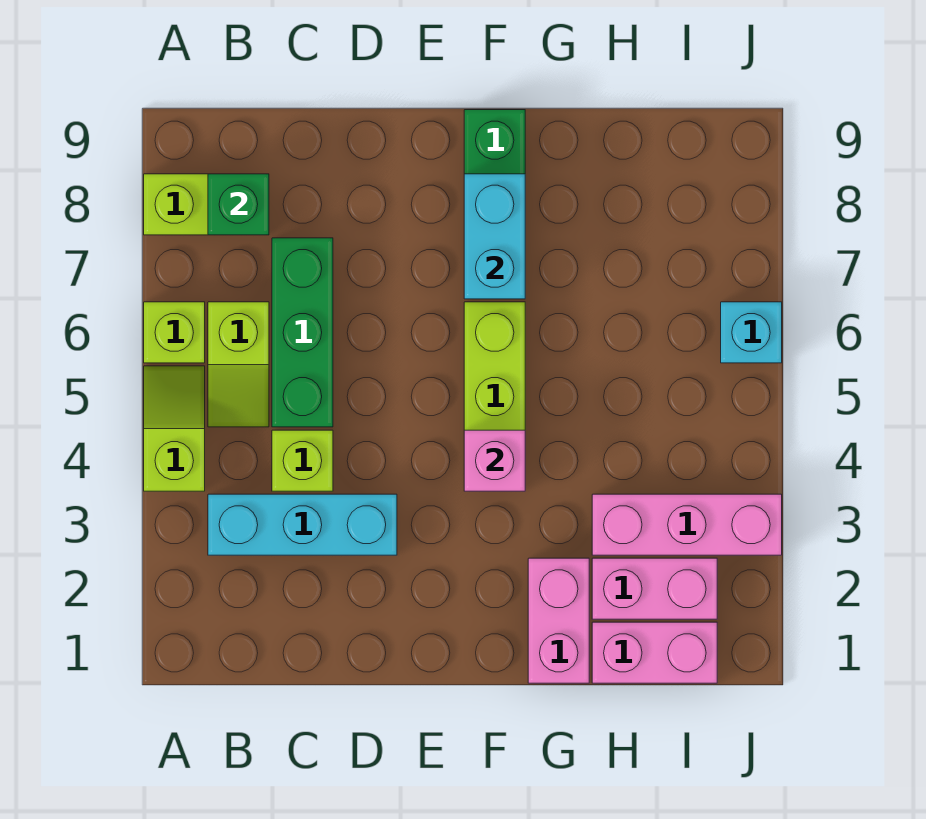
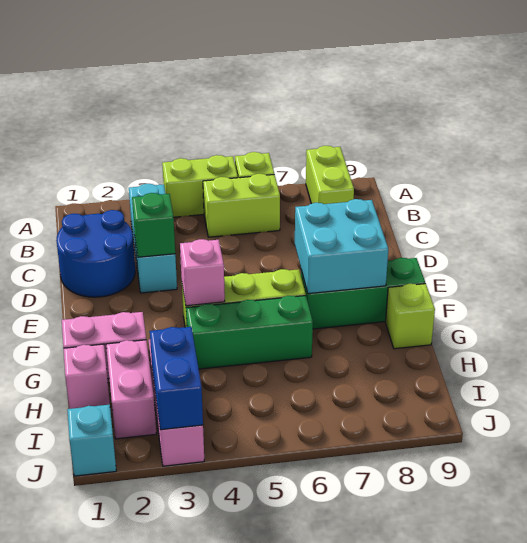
lime slope A4:A5 level 1 top 4 -> lime brick A4:A5 level 1
lime slope B5:B6 level 1 top 6 -> lime brick B5:B6 level 1
green brick B8 level 2 -> green brick D3 level 2
none -> blue round brick C1:D2 level 1
lime brick C4 level 1 -> lime brick G9 level 1
green brick C5:C7 level 1 -> green brick G4:G6 level 1
cyan brick F7:F8 level 2 -> cyan brick E7:F8 level 2
pink brick H1:I1 level 1 -> pink brick H1 level 1
none -> blue brick I3:J3 level 2
cyan brick J6 level 1 -> cyan brick J1 level 1

